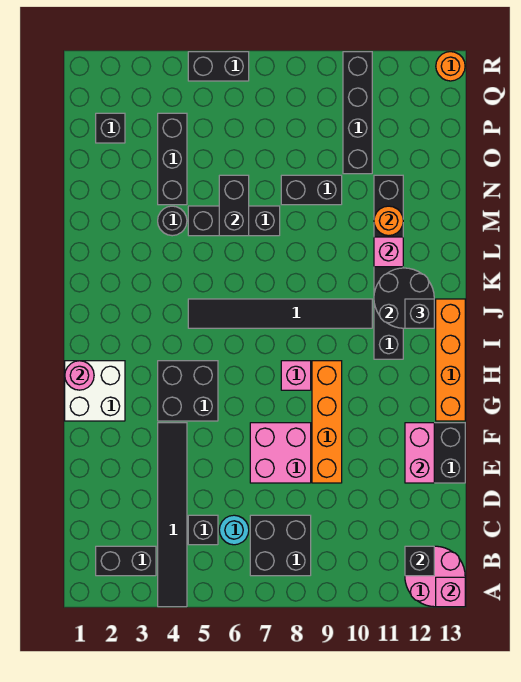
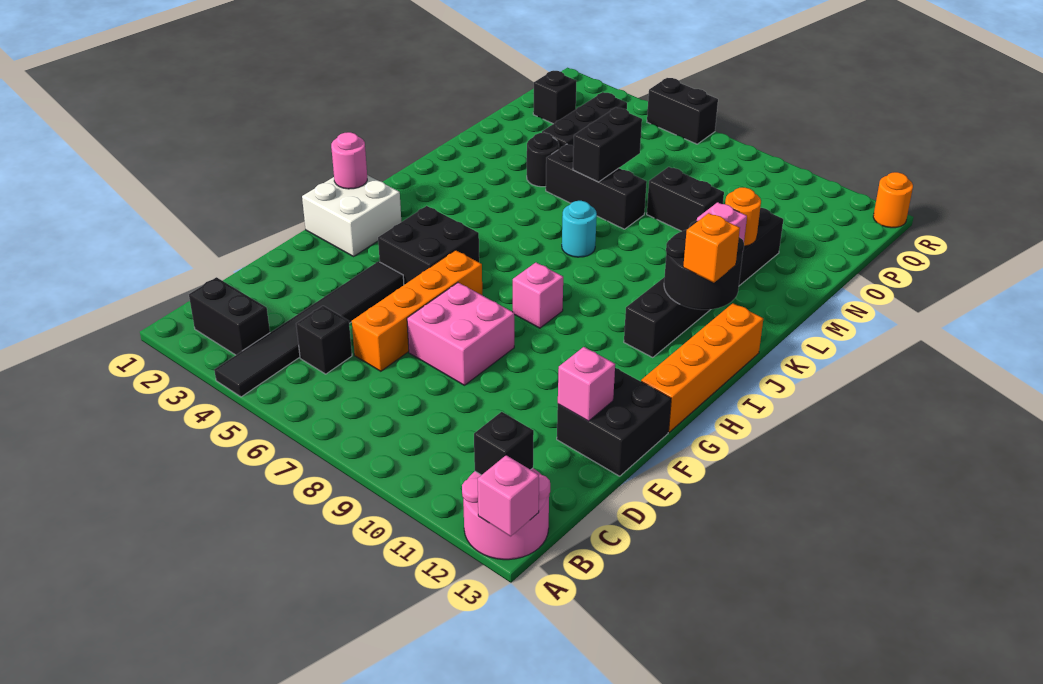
black brick B7:C8 level 1 -> none
cyan round brick C6 level 1 -> cyan round brick K7 level 1
orange brick E9:H9 level 1 -> orange brick D6:G6 level 1
pink brick E12:F12 level 2 -> pink brick E12 level 2
black tile J5:J10 level 1 -> none
black brick J12 level 3 -> orange brick J12 level 3
black brick O10:R10 level 1 -> none

